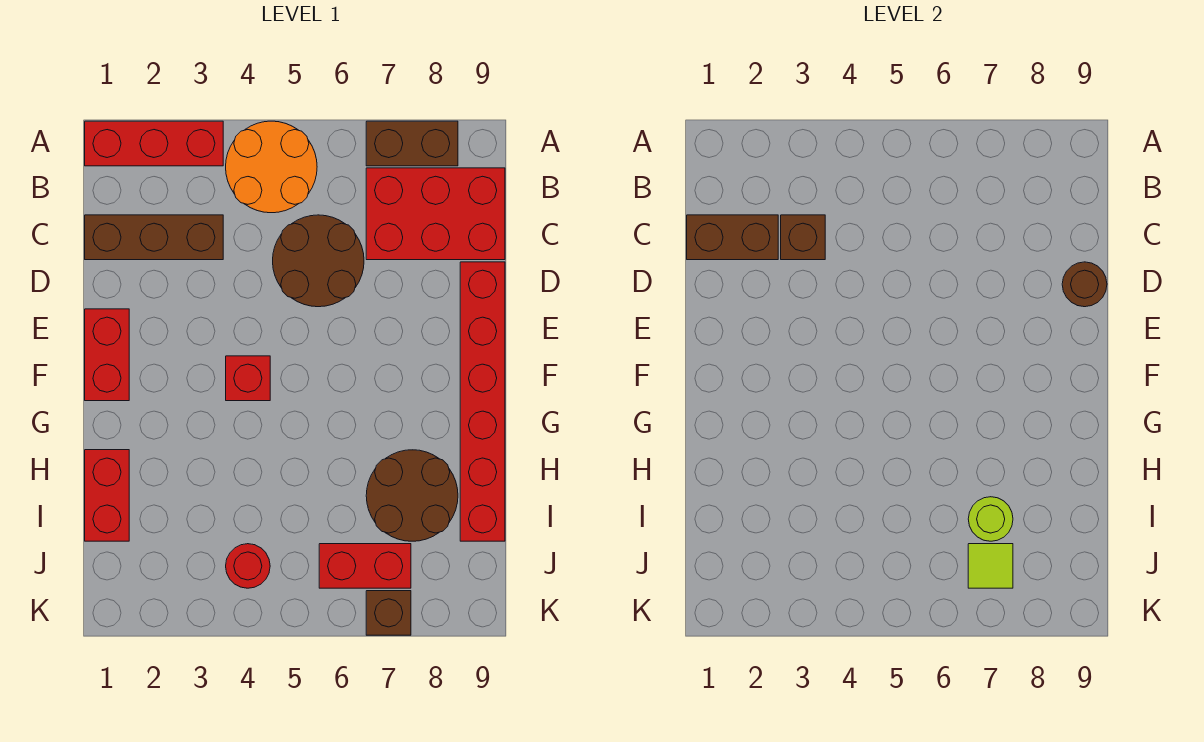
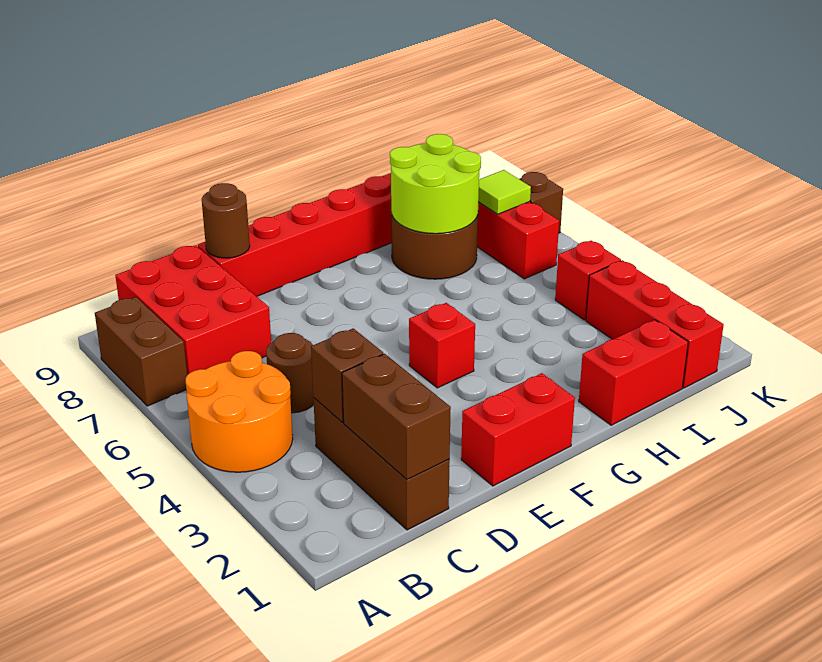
red brick A1:A3 level 1 -> red brick J1:J3 level 1
brown round brick C5:D6 level 1 -> brown round brick C5 level 1
lime round brick I7 level 2 -> lime round brick H7:I8 level 2
red round brick J4 level 1 -> red brick J4 level 1

